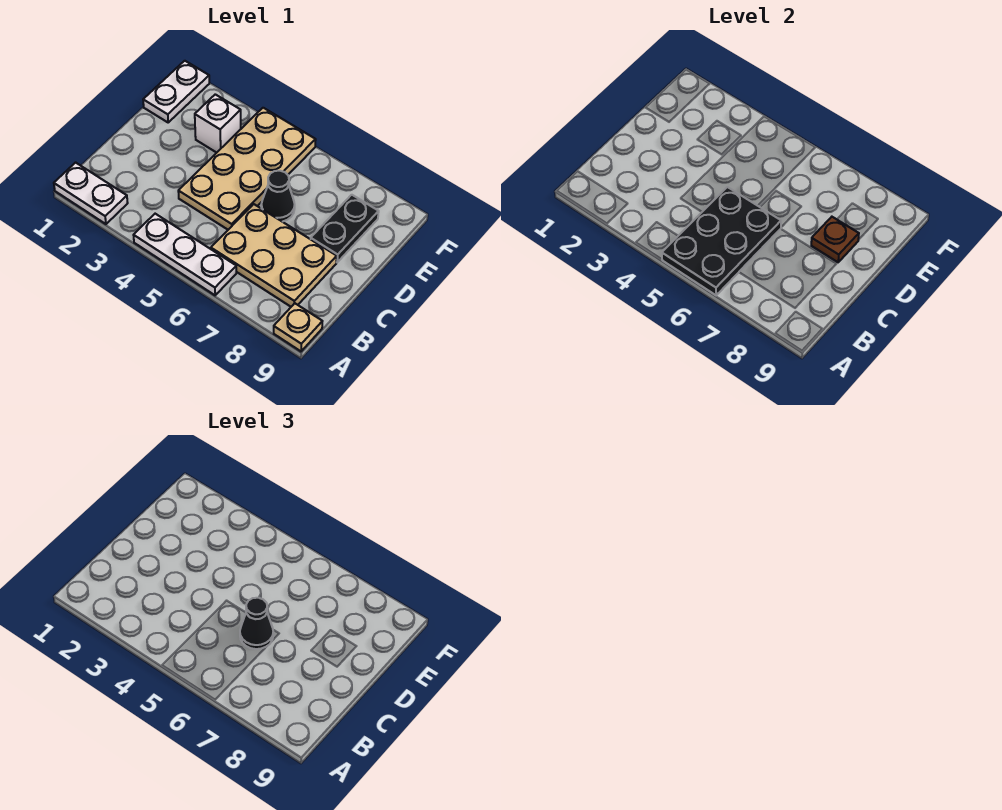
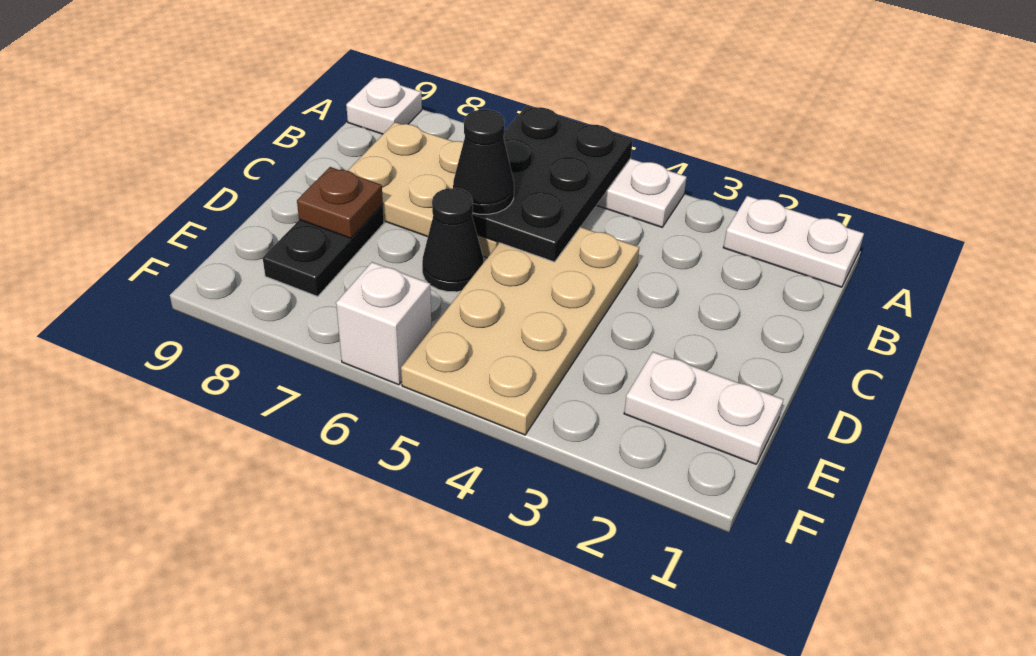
tan plate A9 level 1 -> white plate A9 level 1
white plate E1:F1 level 1 -> white plate E1:E2 level 1
white brick E3 level 1 -> white brick F6 level 1

